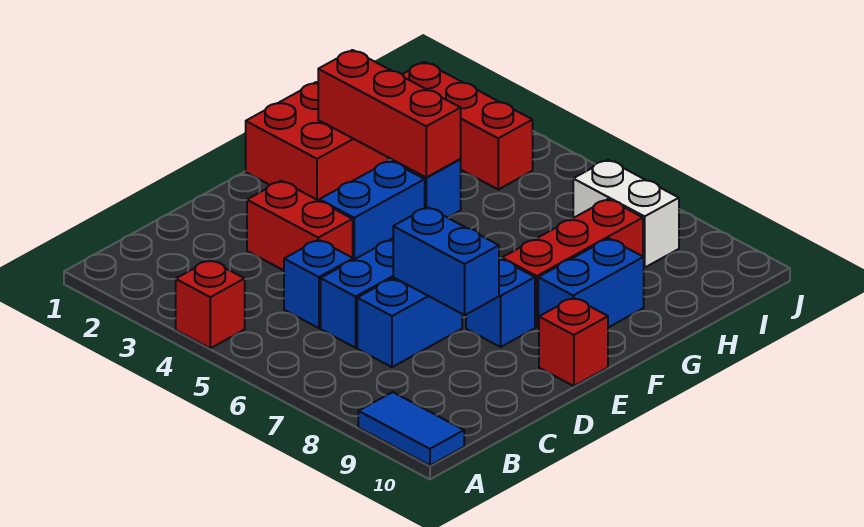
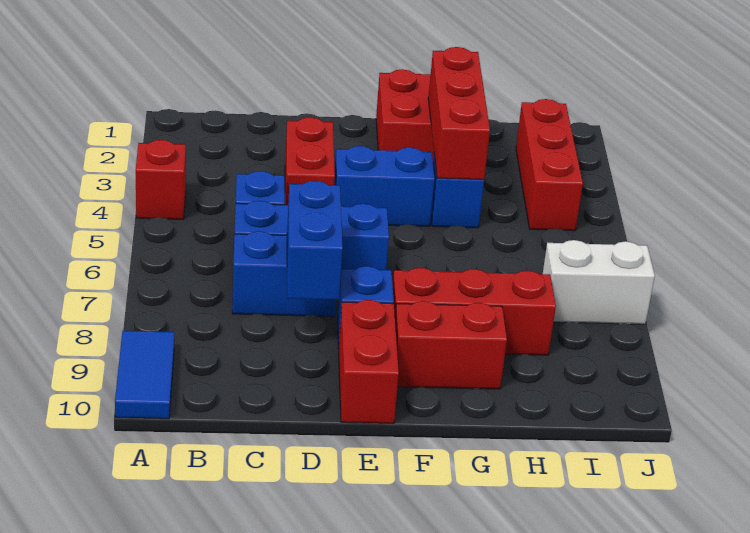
red brick E10 level 1 -> red brick E9:E10 level 1
blue brick F9:G9 level 1 -> red brick F9:G9 level 1
white brick I7:I8 level 1 -> white brick I7:J7 level 1

